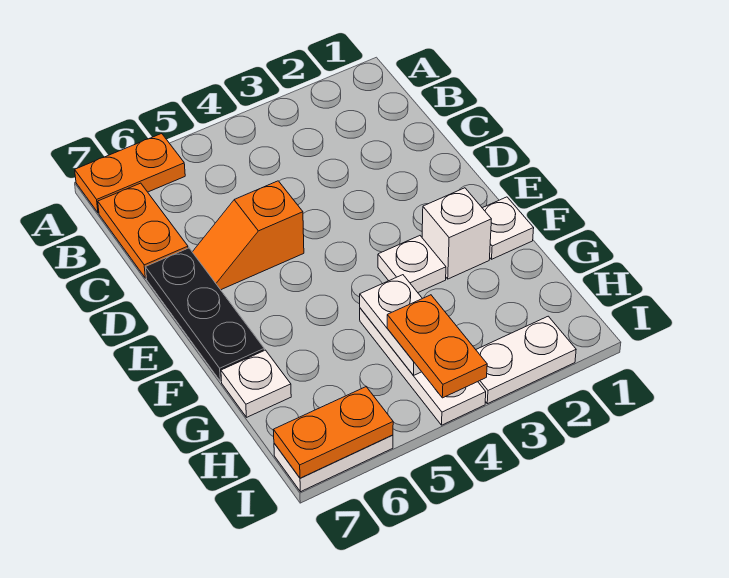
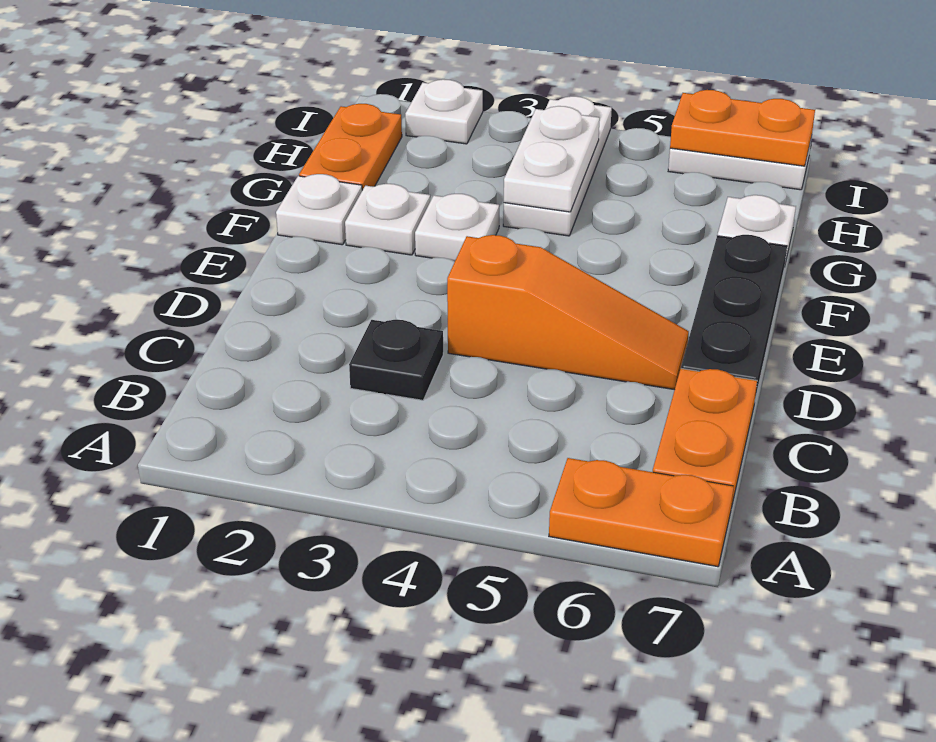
none -> black plate C3 level 1
orange slope D5:D6 level 1 top 5 -> orange slope D4:D6 level 1 top 4
white brick F2 level 1 -> white plate F2 level 1
orange plate H4:I4 level 3 -> orange plate G1:H1 level 1
white plate I2:I3 level 1 -> white plate I2 level 1

